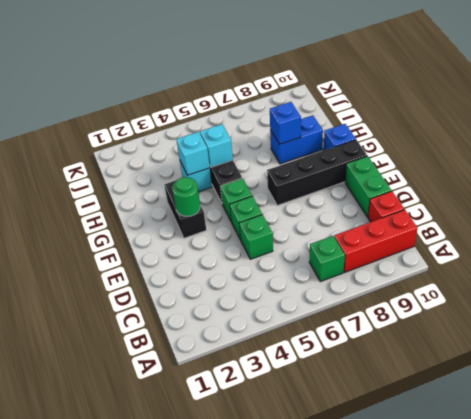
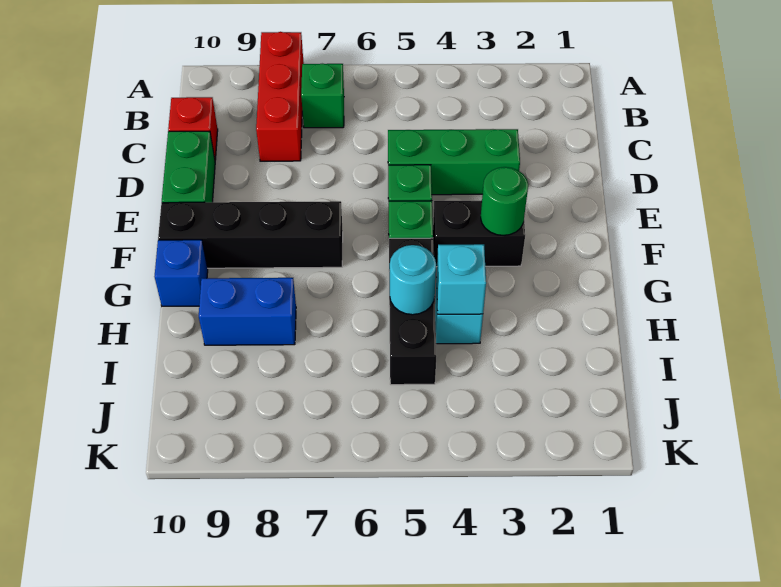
red brick B8:B10 level 1 -> red brick A8:C8 level 1
green brick D5 level 1 -> green brick D3:D5 level 1
black brick F3:G3 level 1 -> black brick F3:F4 level 1
cyan brick H5 level 2 -> cyan round brick H5 level 2
blue brick H8 level 2 -> none

